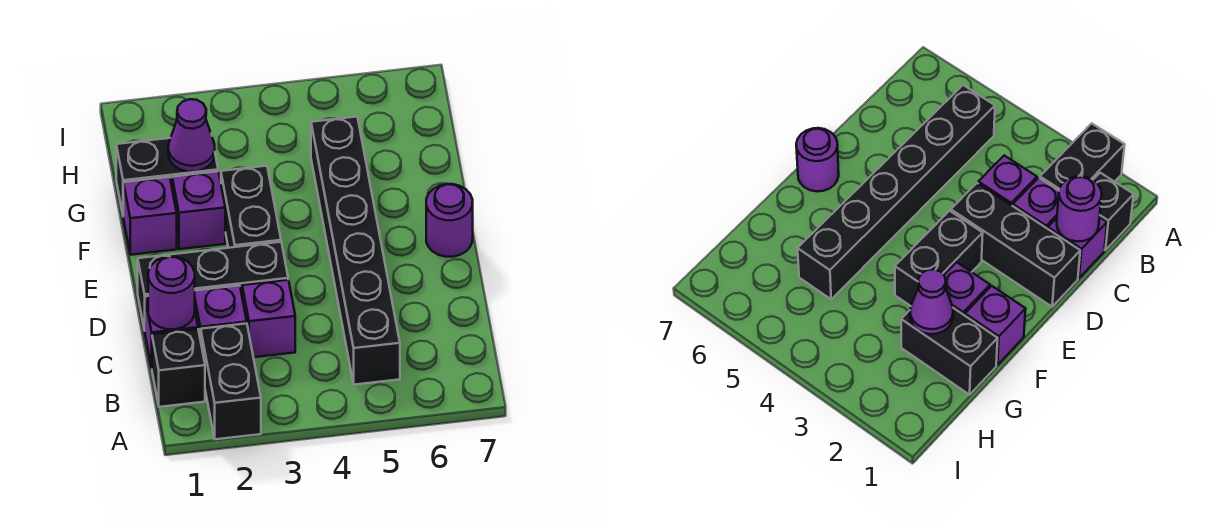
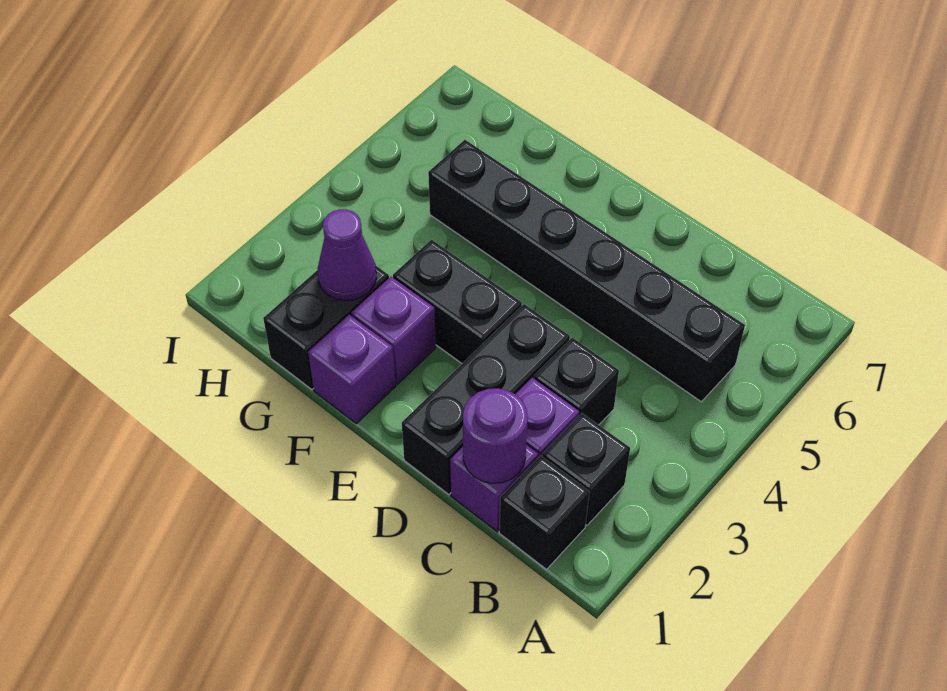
black brick A2:B2 level 1 -> black brick B2 level 1
purple brick C3 level 1 -> black brick C3 level 1
purple round brick E7 level 1 -> none

